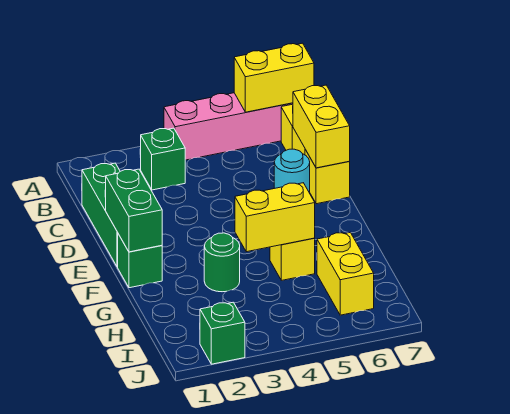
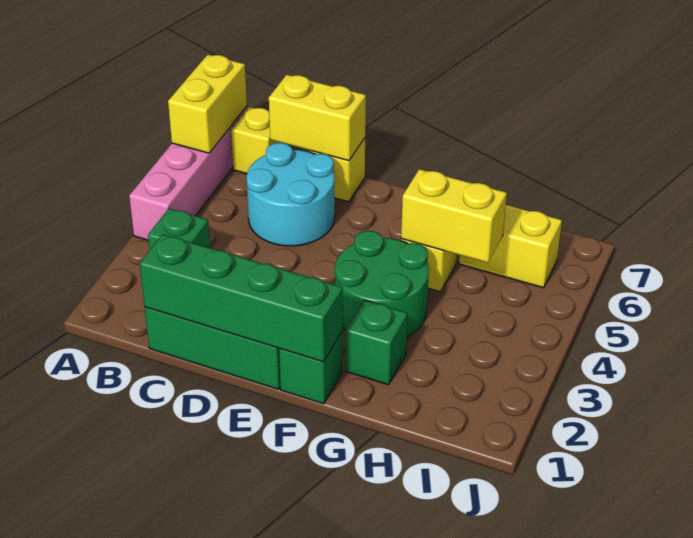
cyan round brick D6 level 1 -> cyan round brick C5:D6 level 1
green brick E1:F1 level 2 -> green brick C1:F1 level 2
green round brick G3 level 1 -> green round brick F3:G4 level 1
yellow brick G4:G5 level 2 -> yellow brick G5:H5 level 2
green brick J2 level 1 -> green brick G2 level 1

